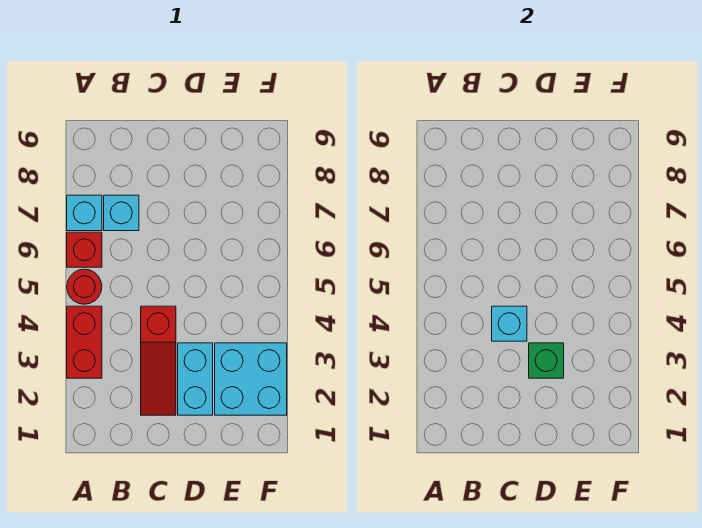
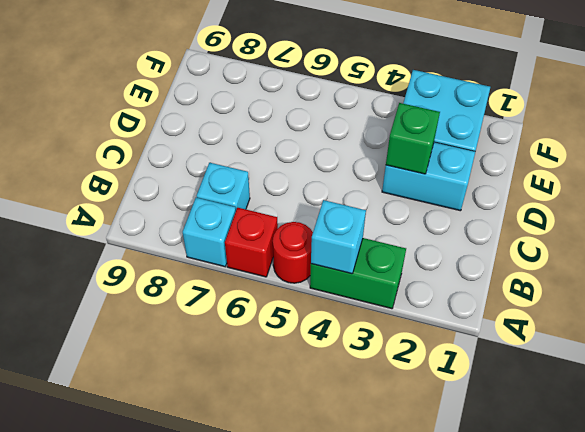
red brick A3:A4 level 1 -> green brick A3:A4 level 1
red slope C2:C4 level 1 top 4 -> none
cyan brick C4 level 2 -> cyan brick A4 level 2

